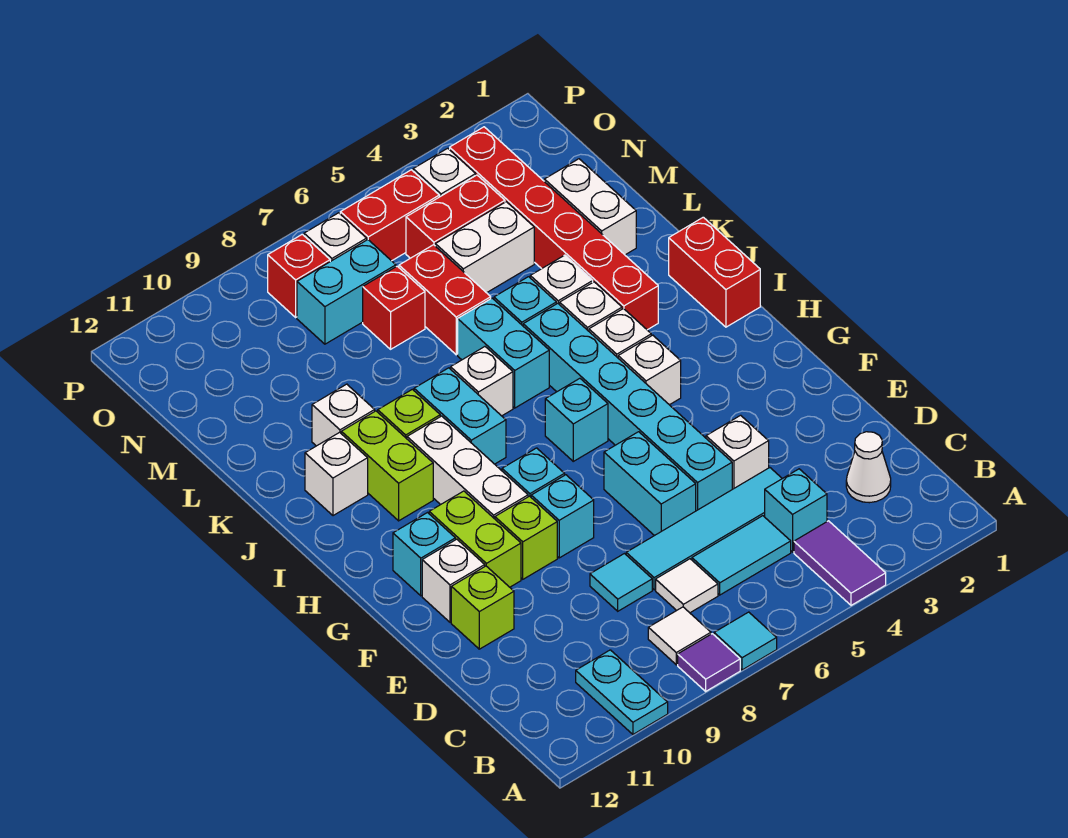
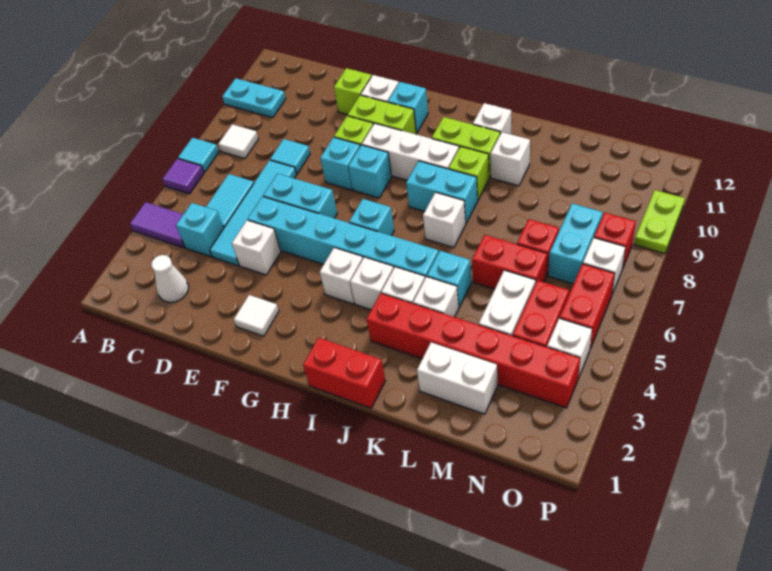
purple tile A8 level 1 -> purple tile A6 level 1
white tile C7 level 1 -> white tile F2 level 1
cyan brick J6:K6 level 1 -> none
none -> lime plate P9:P10 level 1

